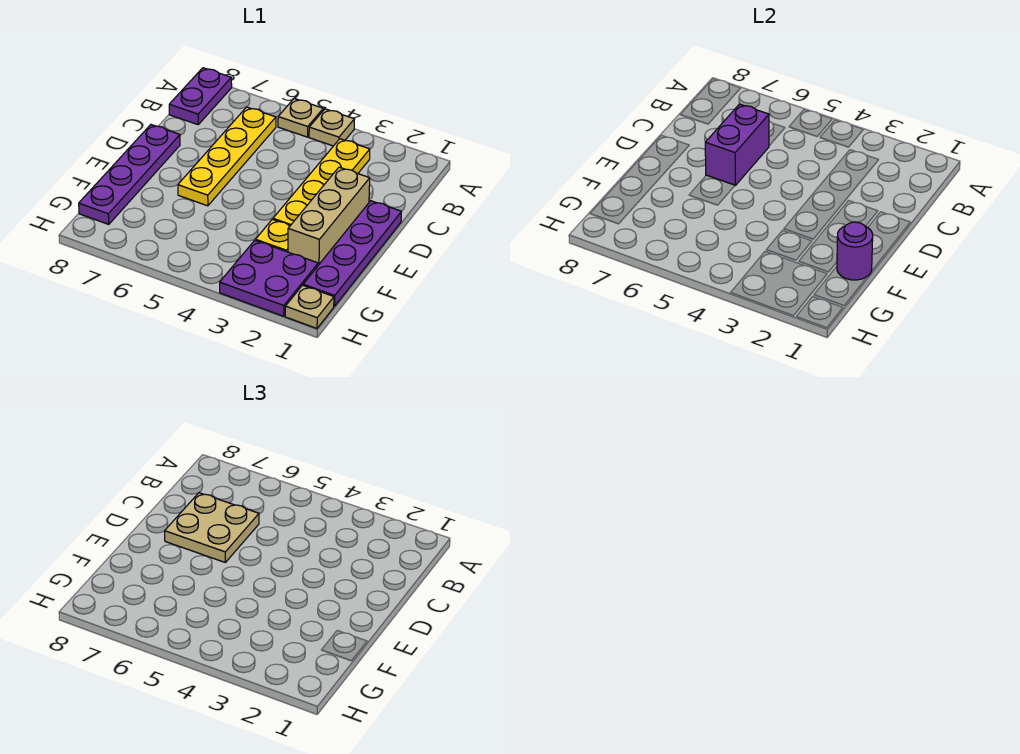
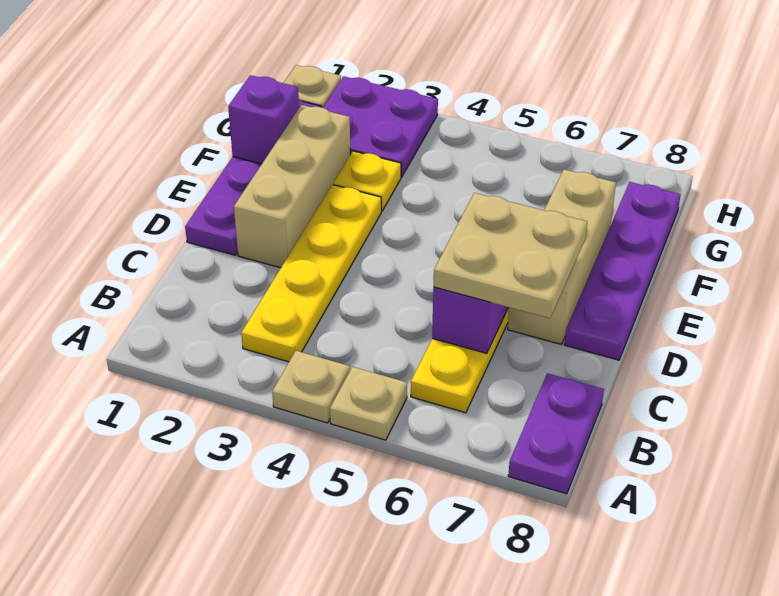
none -> tan brick D7:F7 level 1
purple round brick F1 level 2 -> purple brick F1 level 2

